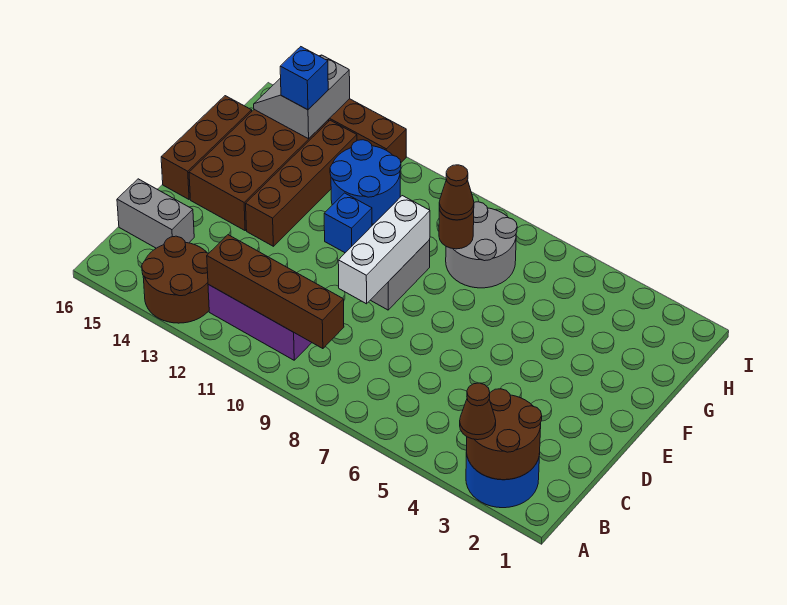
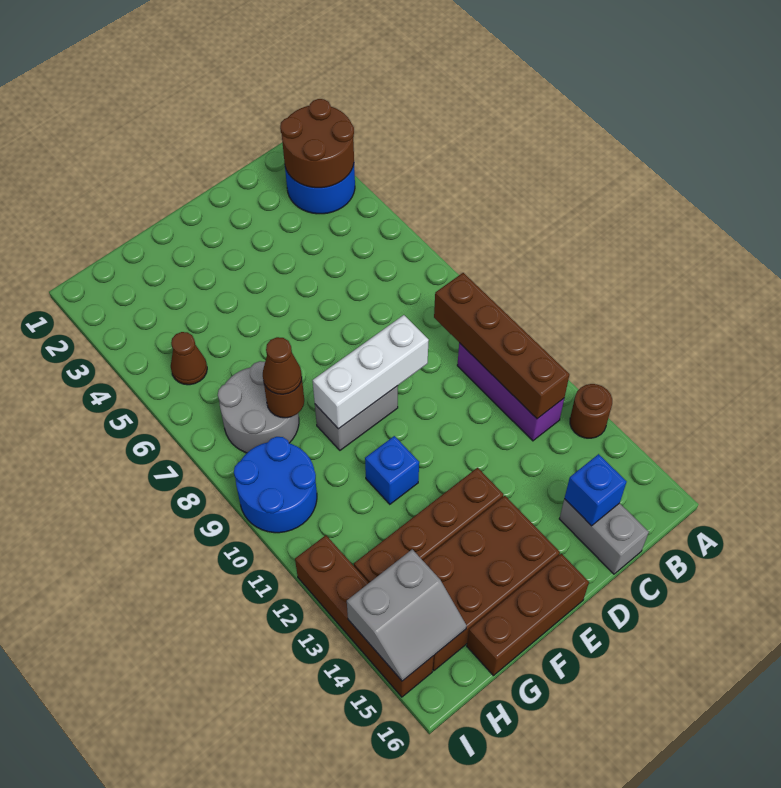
brown cone A3 level 3 -> brown cone H5 level 1
brown round brick A13:B14 level 1 -> brown round brick A13 level 1
blue round brick G11:H12 level 1 -> blue round brick H9:I10 level 1
blue brick H14 level 3 -> blue brick C15 level 2

